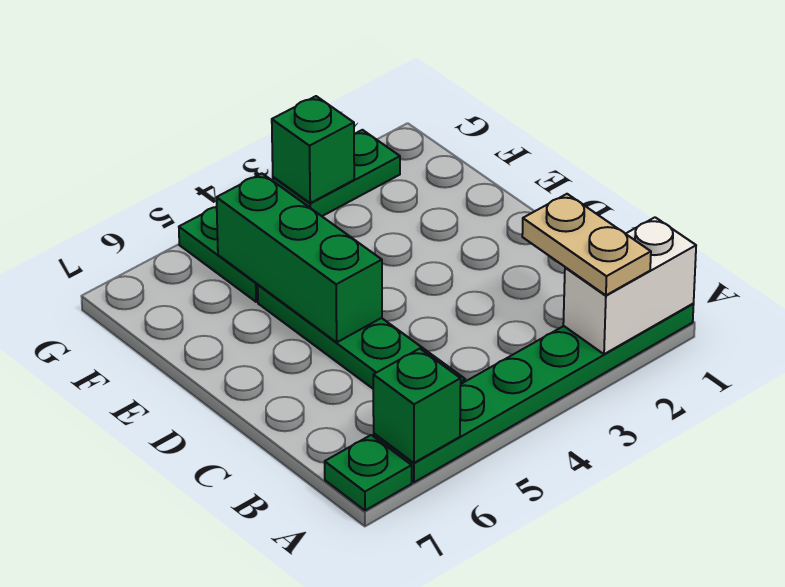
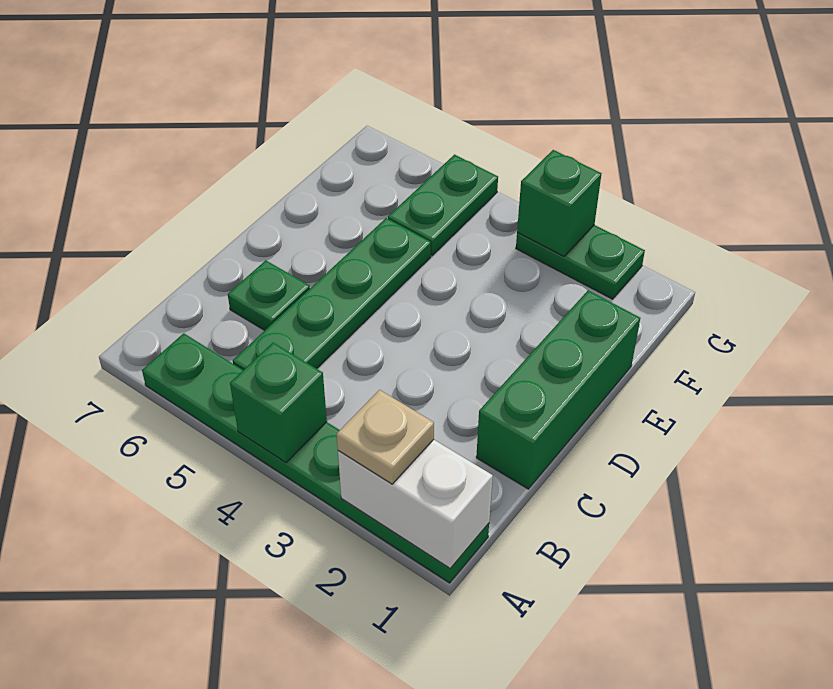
tan plate A2:B2 level 3 -> tan plate A2 level 3
green brick A6 level 2 -> green brick A4 level 2
green plate A7 level 1 -> green plate C6 level 1
green brick D5:F5 level 2 -> green brick C1:E1 level 1

